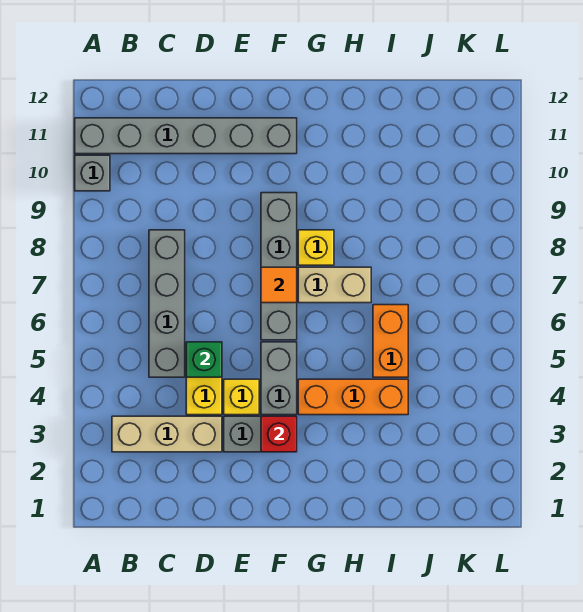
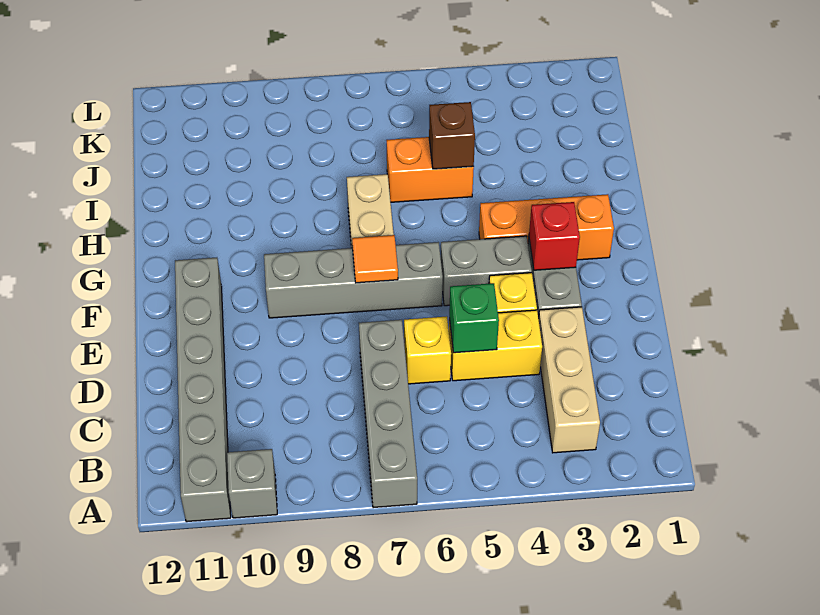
grey brick C5:C8 level 1 -> grey brick A7:D7 level 1
orange brick G4:I4 level 1 -> orange brick G2:G4 level 1
yellow brick G8 level 1 -> yellow brick D6 level 1
none -> brown brick I5 level 2

